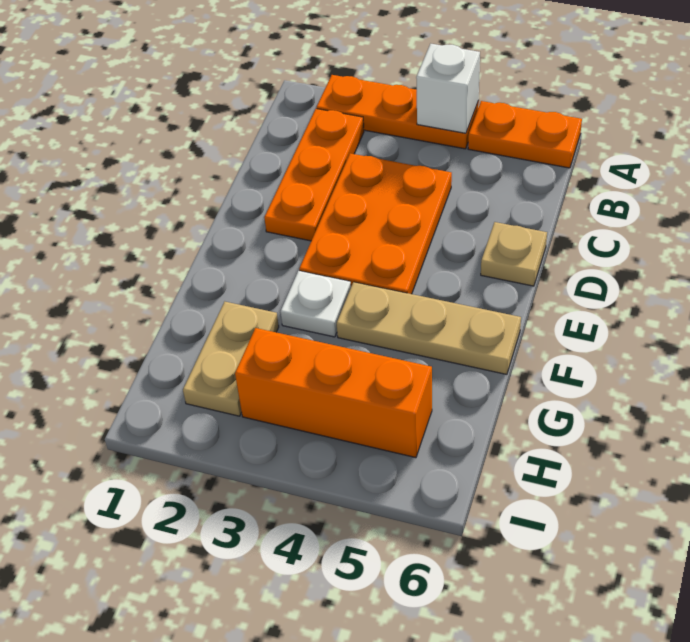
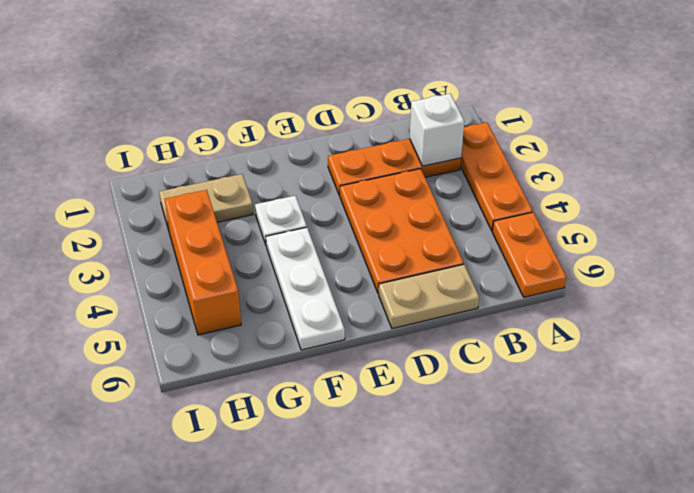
white brick A4 level 2 -> white brick B2 level 2
orange plate C3:E4 level 1 -> orange plate C3:D5 level 1
tan plate D6 level 1 -> tan plate C6:D6 level 1
tan plate F4:F6 level 1 -> white plate F4:F6 level 1

